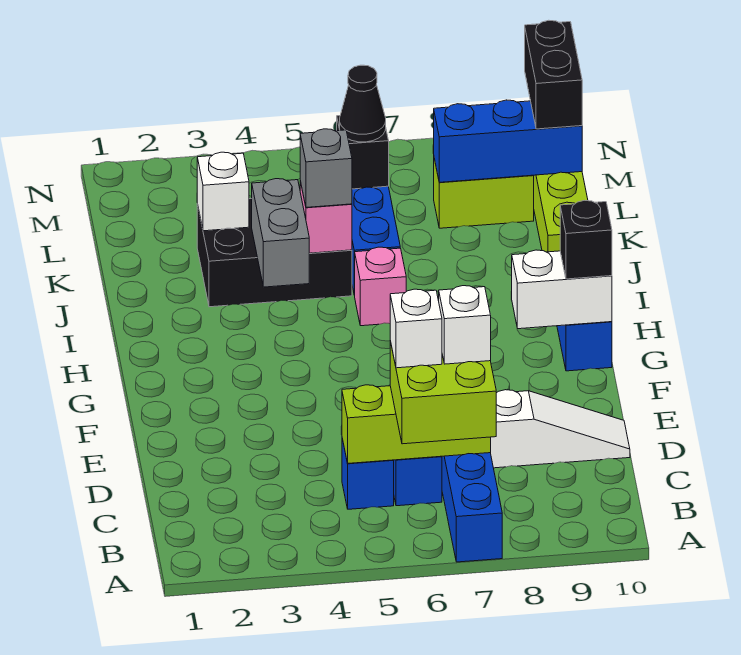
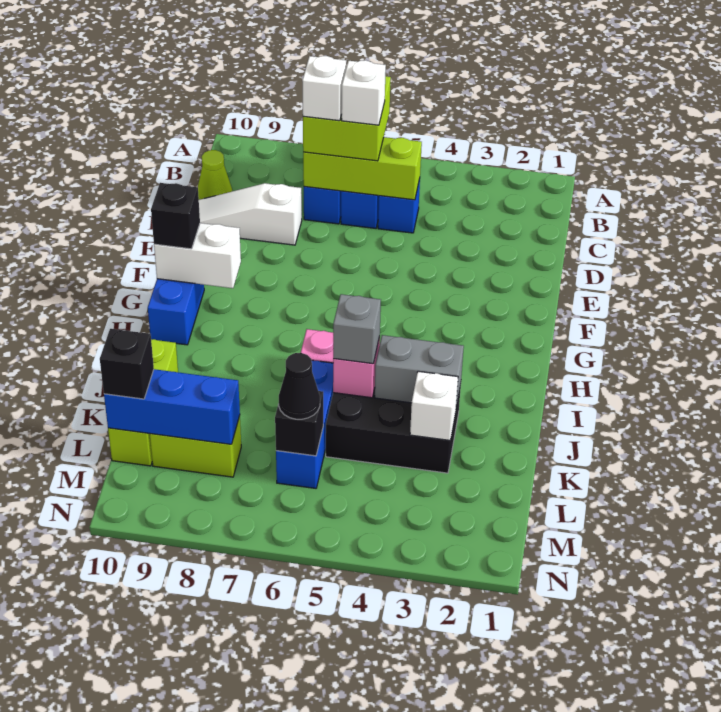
none -> lime cone C10 level 1
grey brick I4:J4 level 2 -> grey brick J3:J4 level 2
black brick L10:M10 level 3 -> black brick L10 level 3

